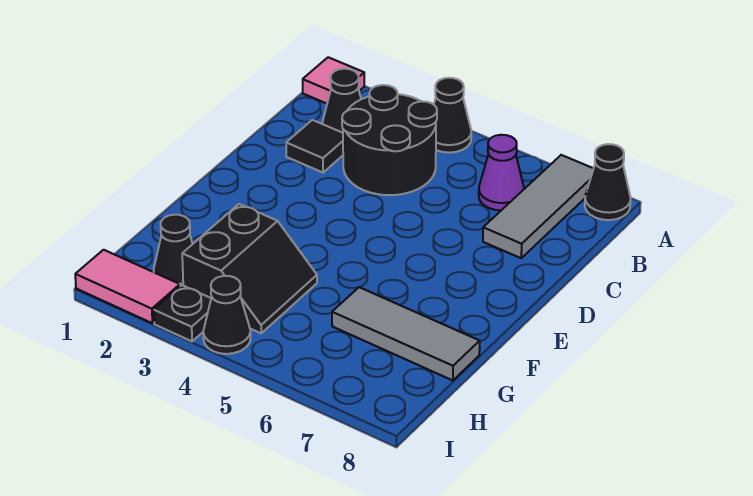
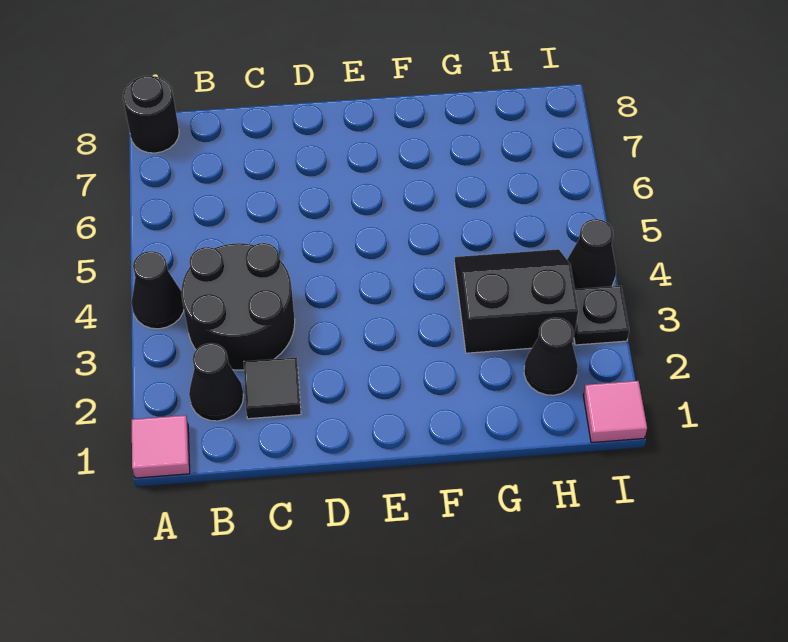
grey tile A7:C7 level 1 -> none
black cone A8 level 1 -> black round brick A8 level 1
purple cone B6 level 1 -> none
grey tile G6:G8 level 1 -> none
pink tile I1:I2 level 1 -> pink tile I1 level 1

